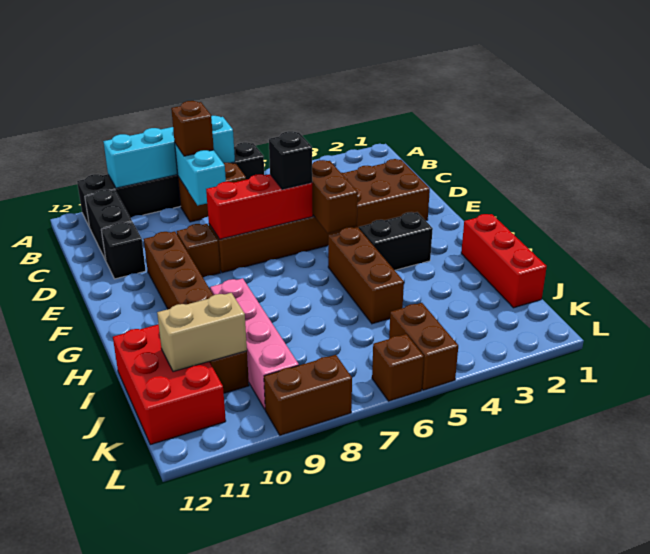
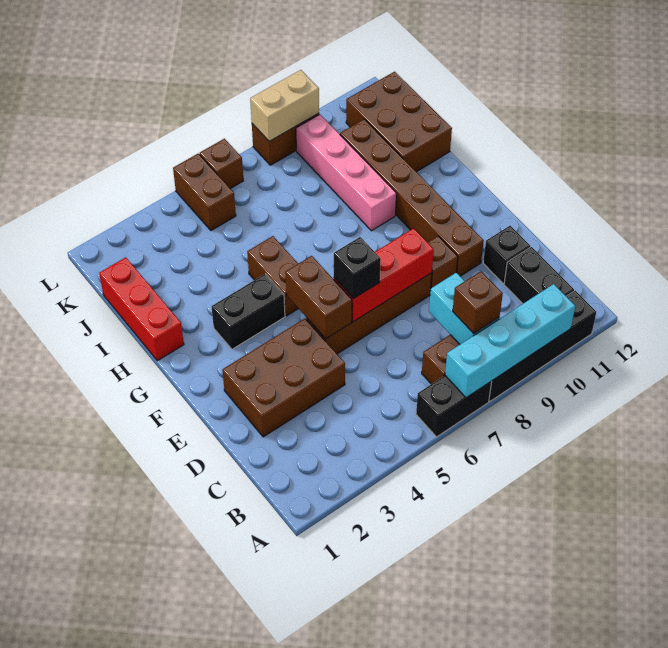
brown brick G5:I5 level 1 -> brown brick G5:H5 level 1
red brick I11:K12 level 1 -> brown brick I11:K12 level 1
tan brick J10:J11 level 2 -> tan brick L8:L9 level 2

